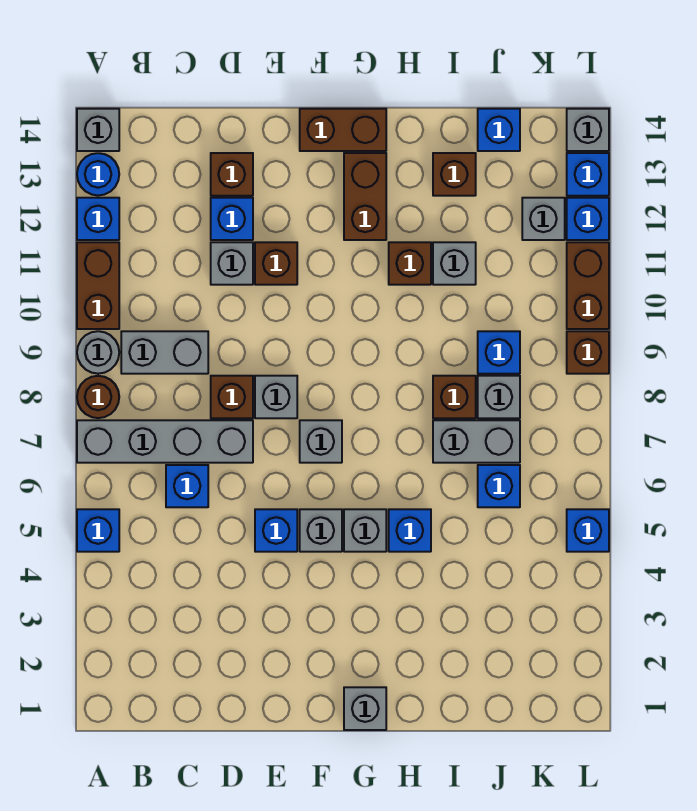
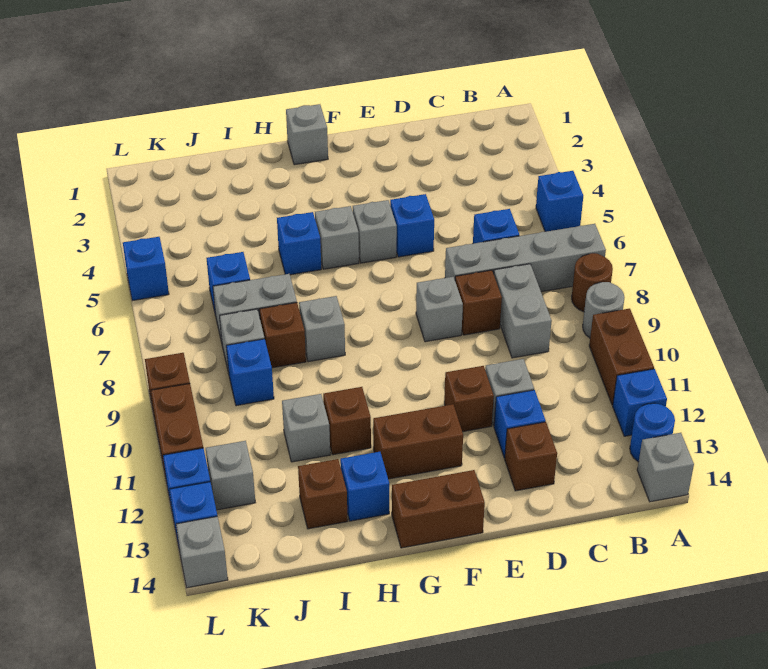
grey brick B9:C9 level 1 -> grey brick C8:C9 level 1
grey brick F7 level 1 -> grey brick H8 level 1
brown brick G12:G13 level 1 -> brown brick F12:G12 level 1
blue brick J14 level 1 -> blue brick H13 level 1

